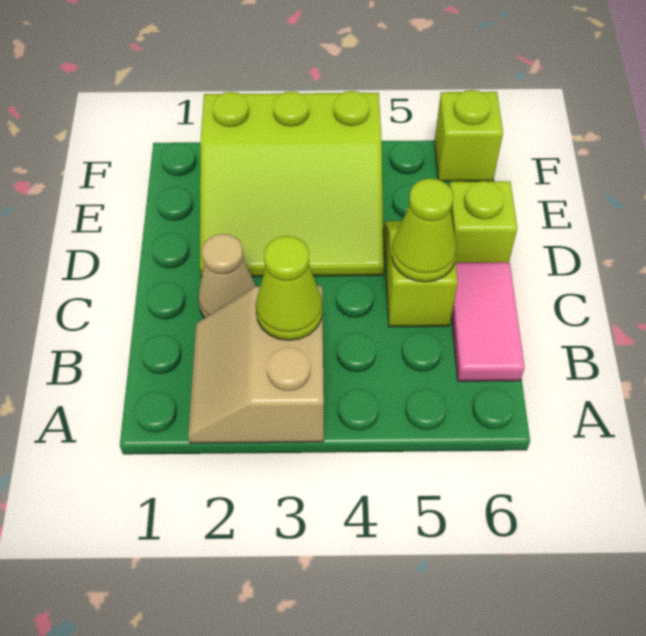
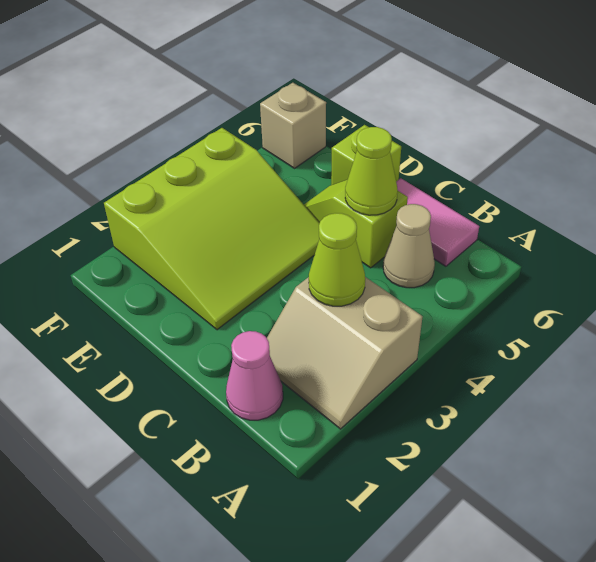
none -> pink cone B1 level 1
tan cone C2 level 1 -> tan cone B5 level 1
lime brick F6 level 1 -> tan brick F6 level 1

